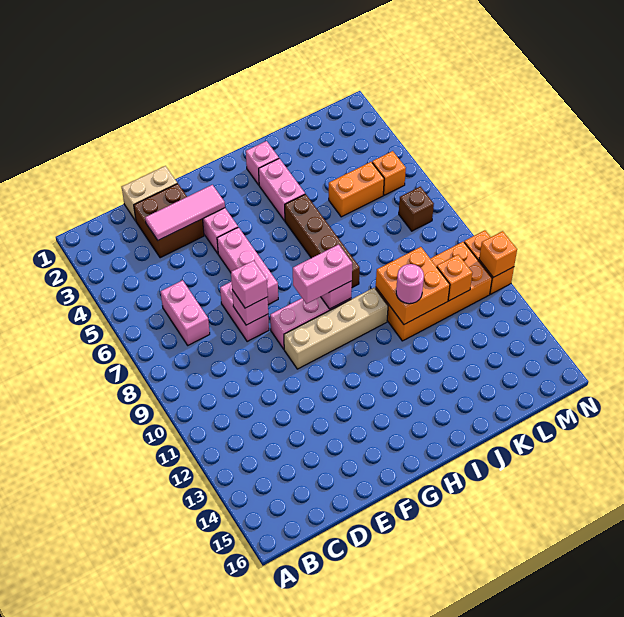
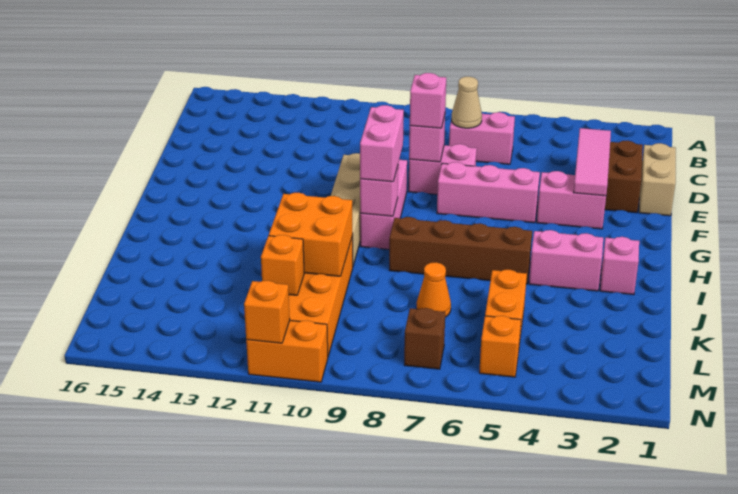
none -> tan cone C7 level 2
pink round brick J11 level 3 -> none
none -> orange cone K7 level 1

